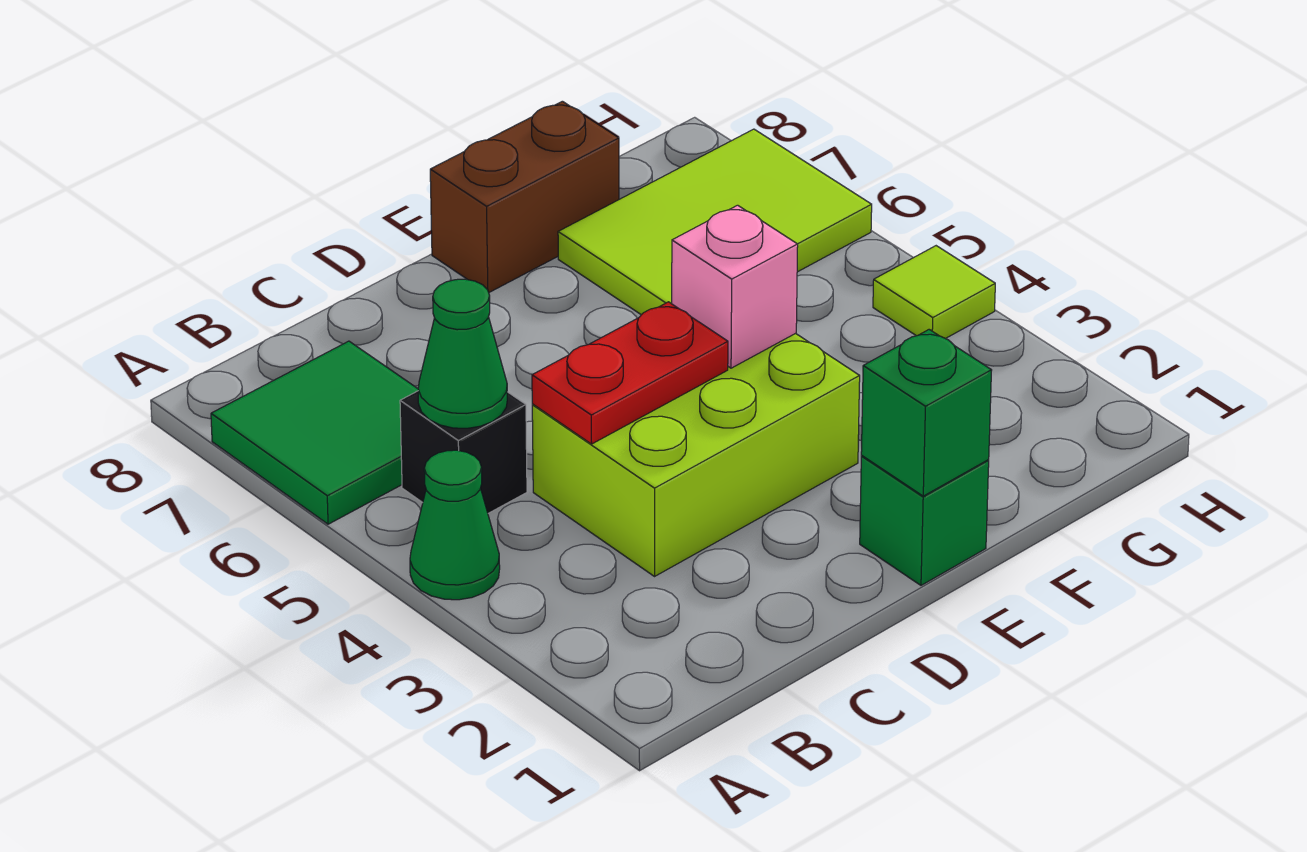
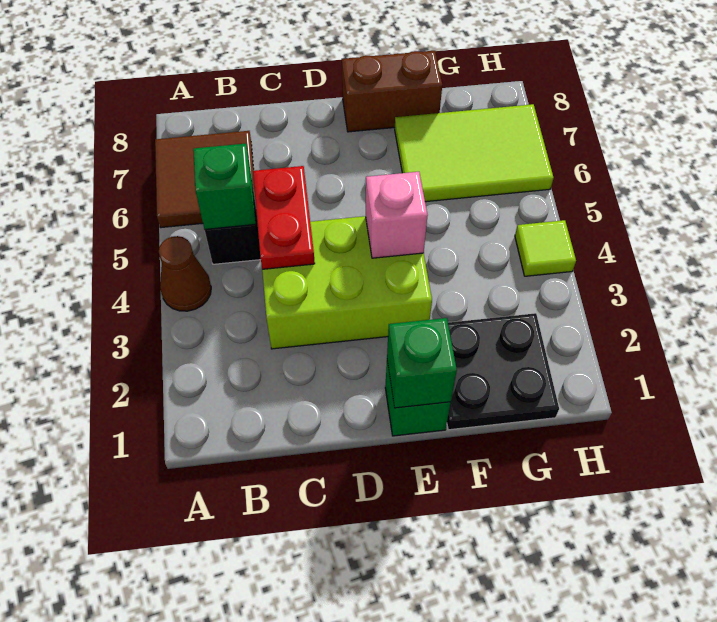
green cone A4 level 1 -> brown cone A4 level 1
green tile A6:B7 level 1 -> brown tile A6:B7 level 1
green cone B5 level 2 -> green brick B5 level 2
red plate C4:D4 level 2 -> red plate C4:C5 level 2
none -> black plate F1:G2 level 1

